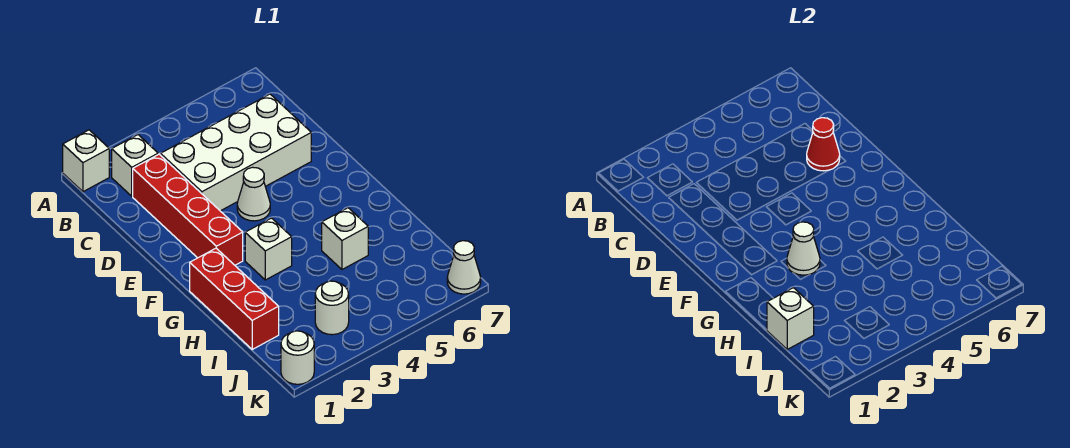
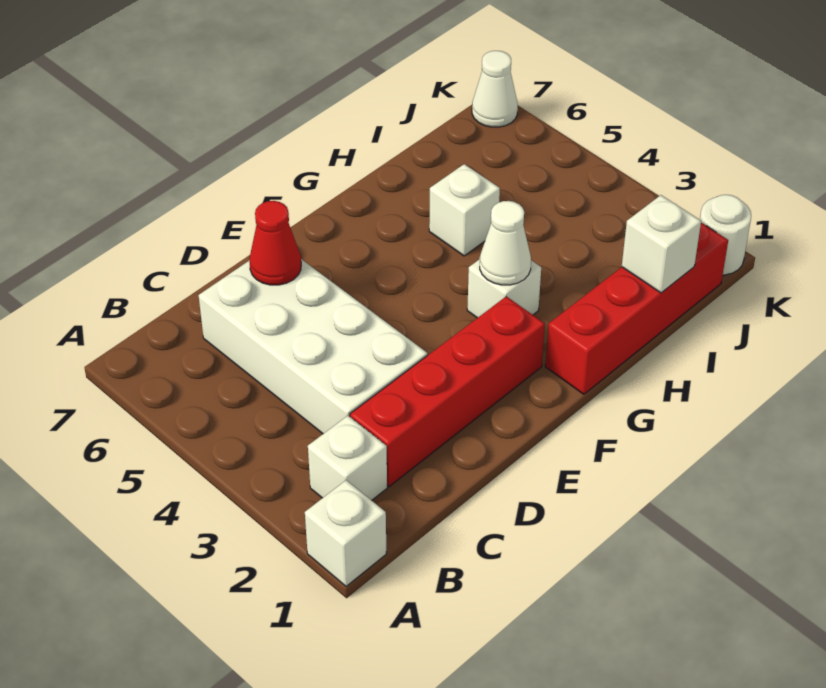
white cone E4 level 1 -> none
red brick G1:I1 level 1 -> red brick G1:J1 level 1
white round brick J3 level 1 -> none

